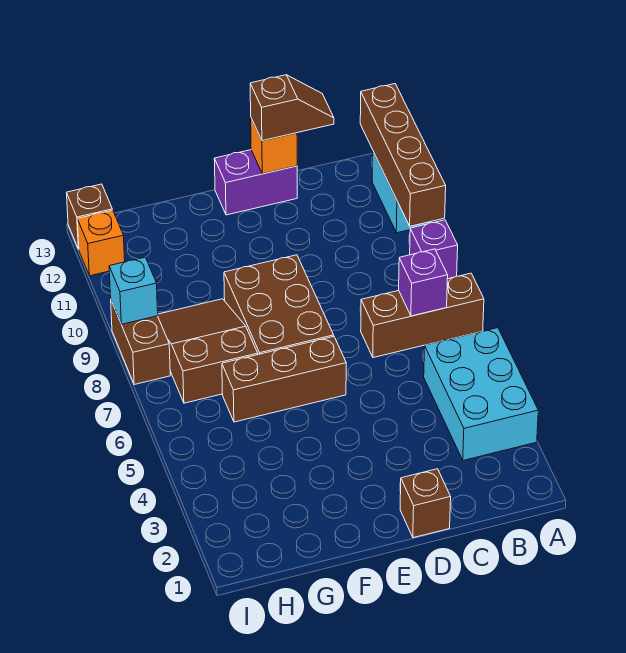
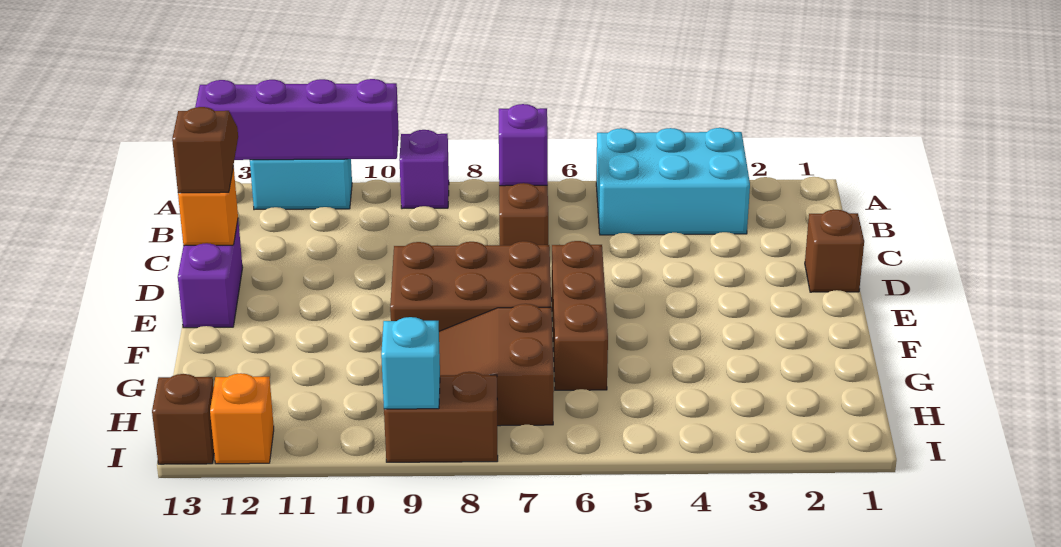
brown brick A10:A13 level 2 -> purple brick A10:A13 level 2

